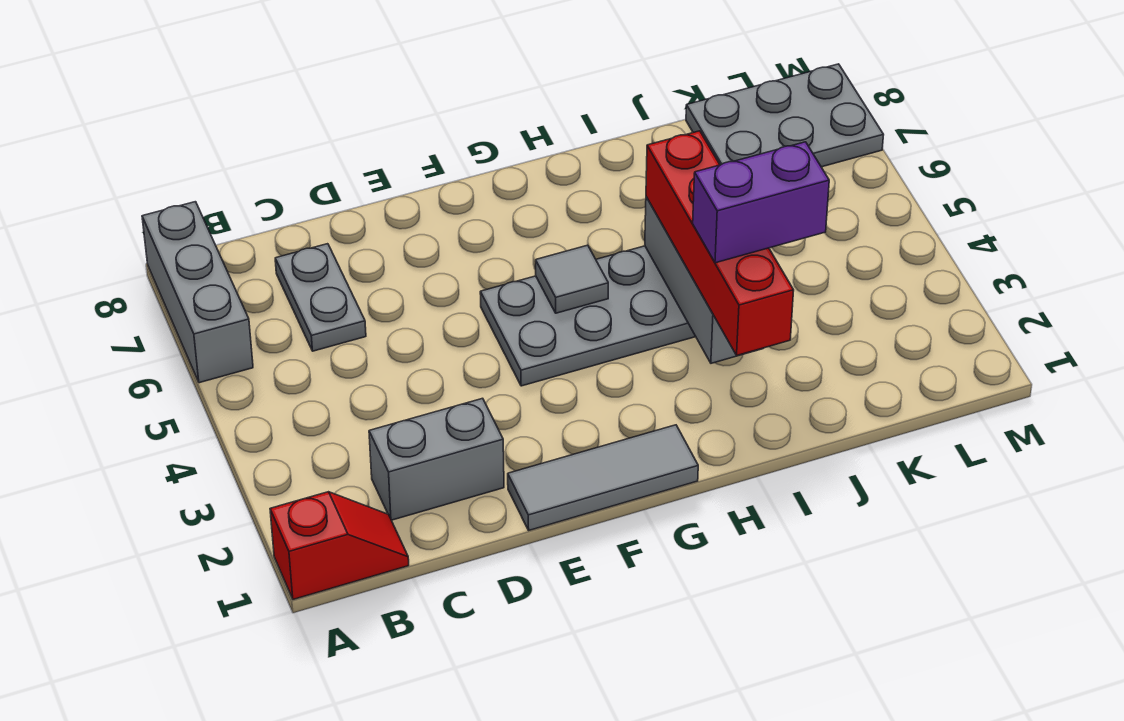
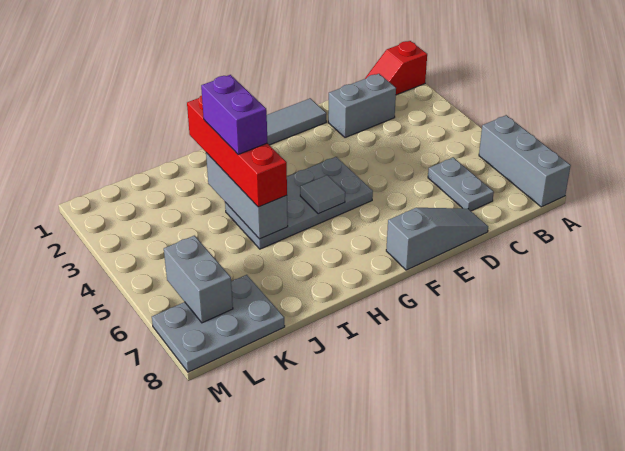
none -> grey slope D8:F8 level 1 top F
purple brick I3:J3 level 4 -> purple brick I3:I4 level 4
none -> grey brick L6:L7 level 2

